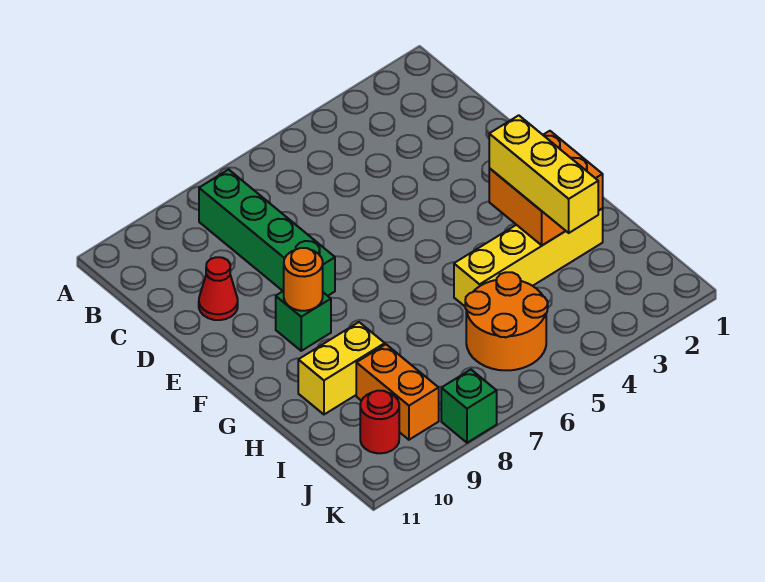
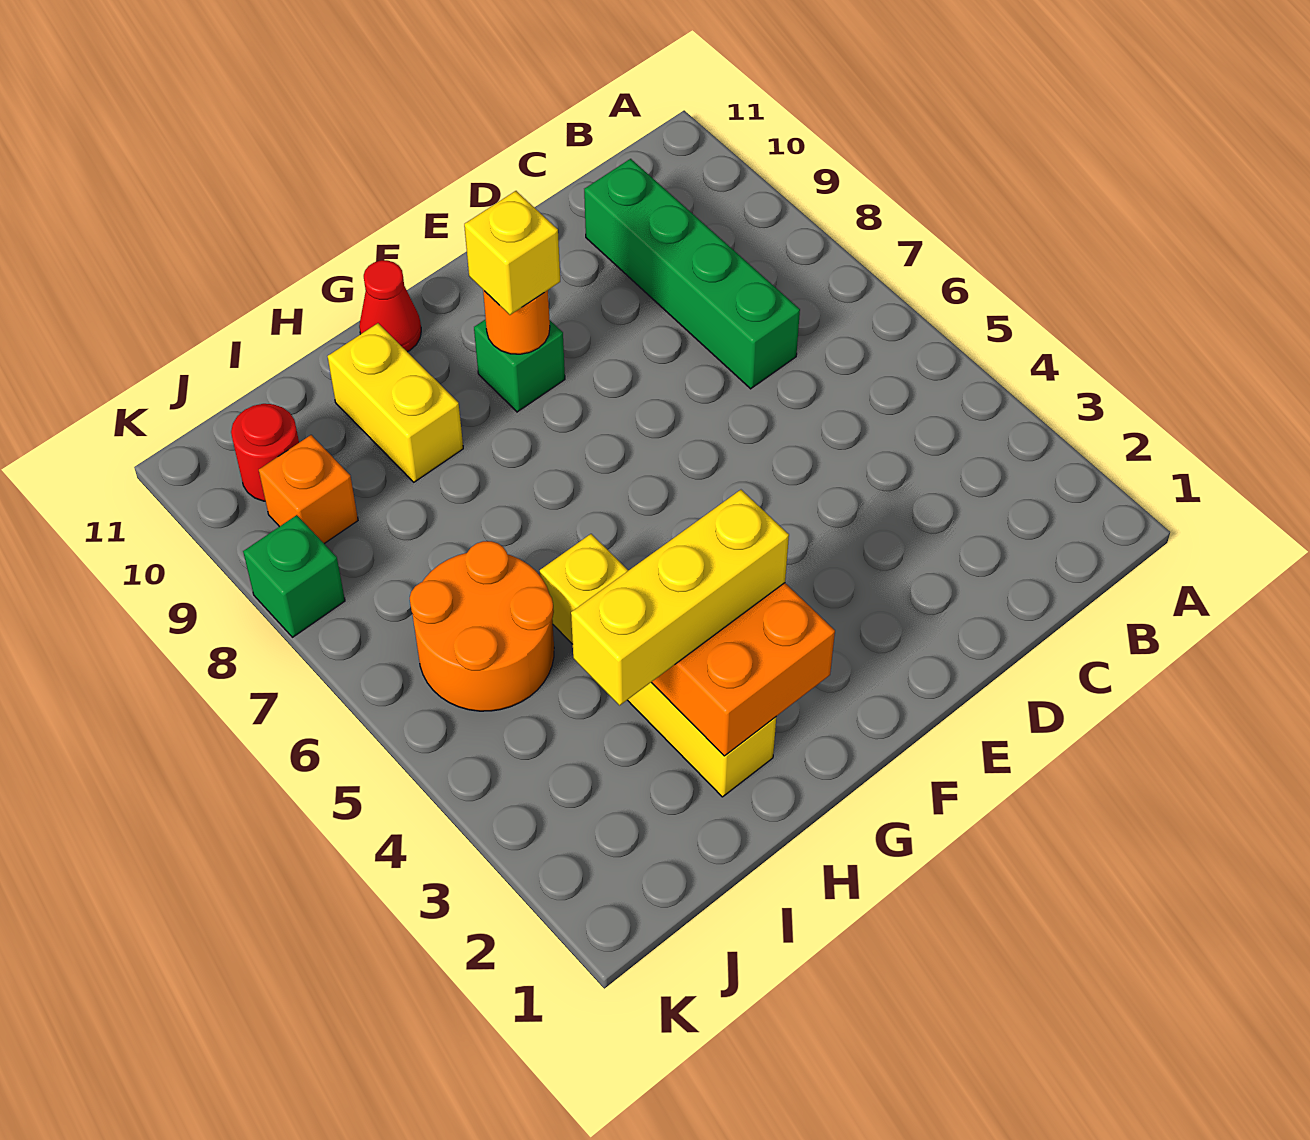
green brick B8:E8 level 1 -> green brick C7:C10 level 1
red cone D10 level 1 -> red cone G11 level 1
none -> yellow brick F9 level 3
orange brick I9:J9 level 1 -> orange brick J9 level 1

